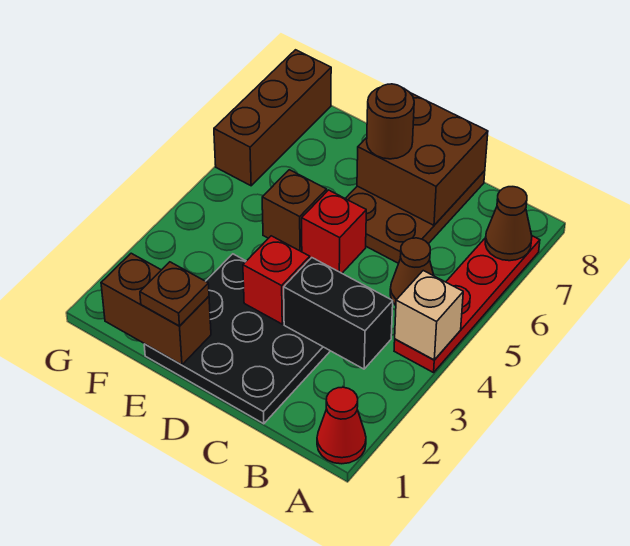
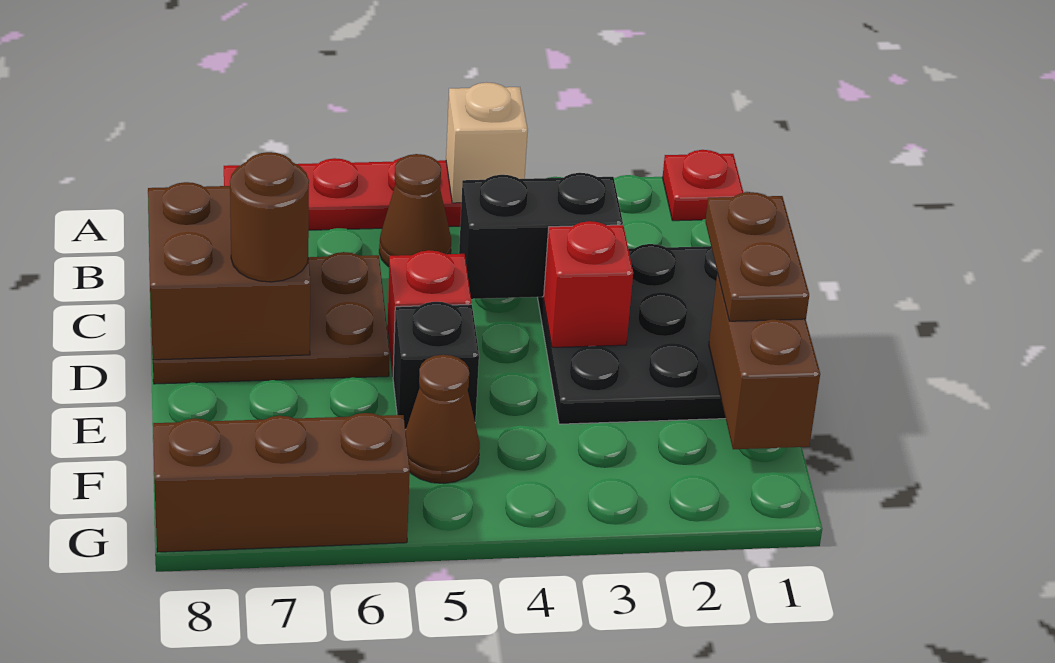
red cone A1 level 1 -> red plate A1 level 1
brown cone A7 level 2 -> brown cone F5 level 1
black brick B3:C3 level 2 -> black brick C3:C4 level 2
brown plate E1 level 3 -> brown plate D1:E1 level 3
brown brick E5 level 1 -> black brick E5 level 1

